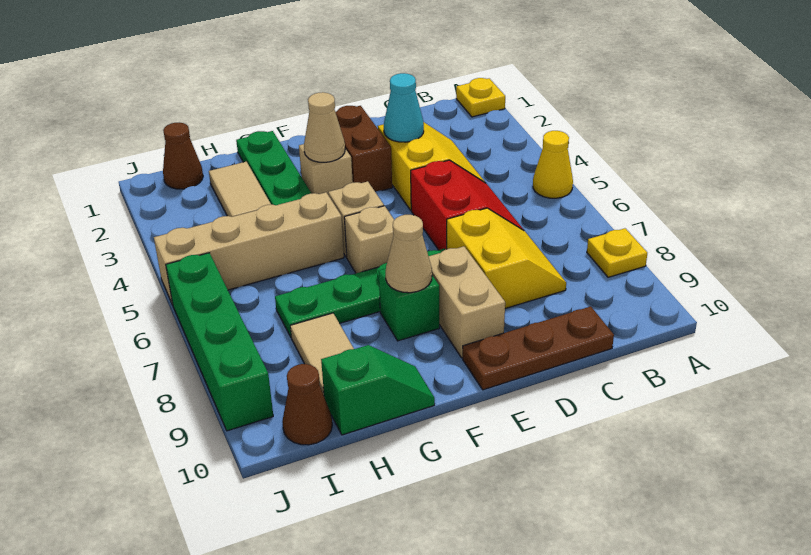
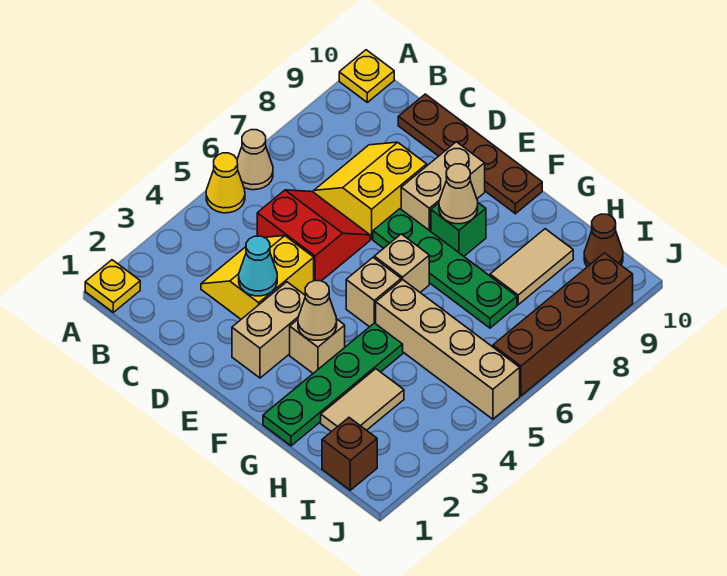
none -> tan cone A6 level 1
yellow plate A8 level 1 -> yellow plate A10 level 1
red slope C5:D6 level 1 top D -> red slope C5:D6 level 1 top 5
brown plate C10:E10 level 1 -> brown plate C10:F10 level 1
brown brick E2:E3 level 1 -> tan brick E2:E3 level 1
green slope G10:H10 level 1 top H -> none
brown cone I1 level 1 -> brown brick I1 level 1
green brick J6:J9 level 1 -> brown brick J6:J9 level 1

